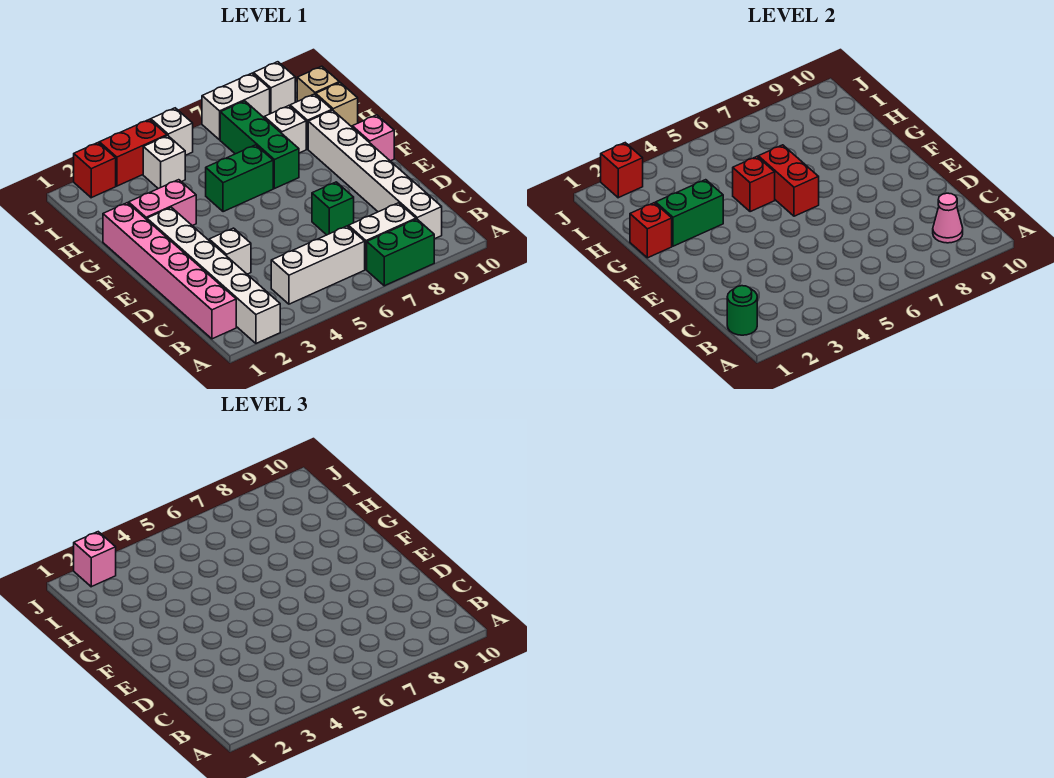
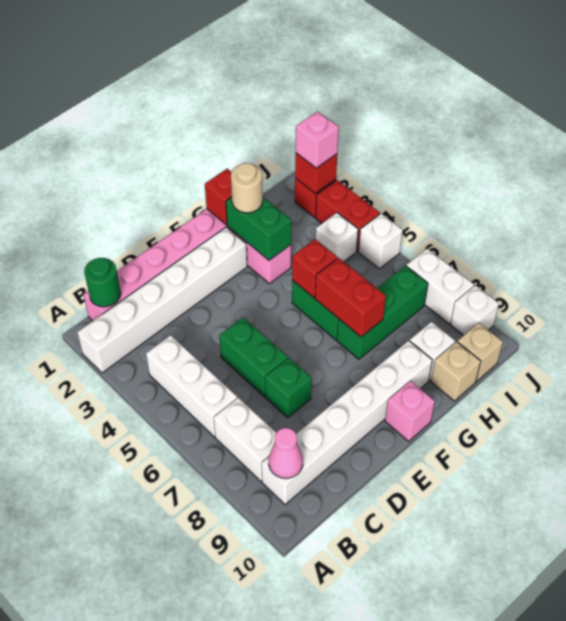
green brick A7:A8 level 1 -> green brick D5:D6 level 1
white brick D3 level 1 -> none
red brick F6:G6 level 2 -> red brick G6:G7 level 2
none -> tan round brick G2 level 3
white brick H8 level 1 -> none

